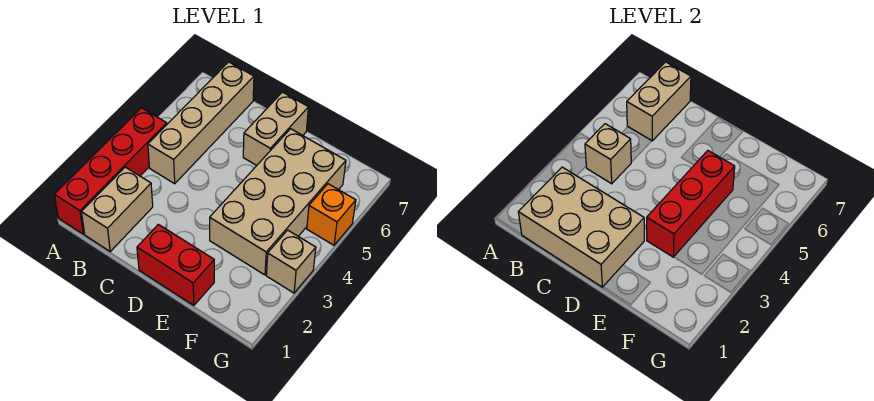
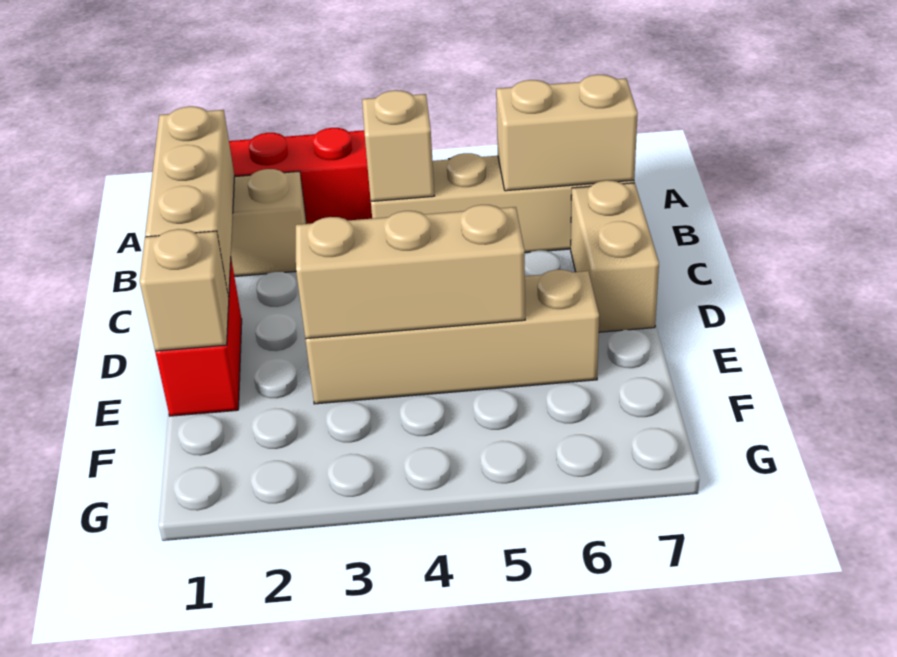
tan brick B1:D2 level 2 -> tan brick B1:D1 level 2
tan brick D6:D7 level 1 -> tan brick C7:D7 level 1
tan brick E3:F6 level 1 -> tan brick E3:E6 level 1
red brick E3:E5 level 2 -> tan brick E3:E5 level 2
tan brick G3 level 1 -> tan brick E1 level 2
orange brick G5 level 1 -> none

